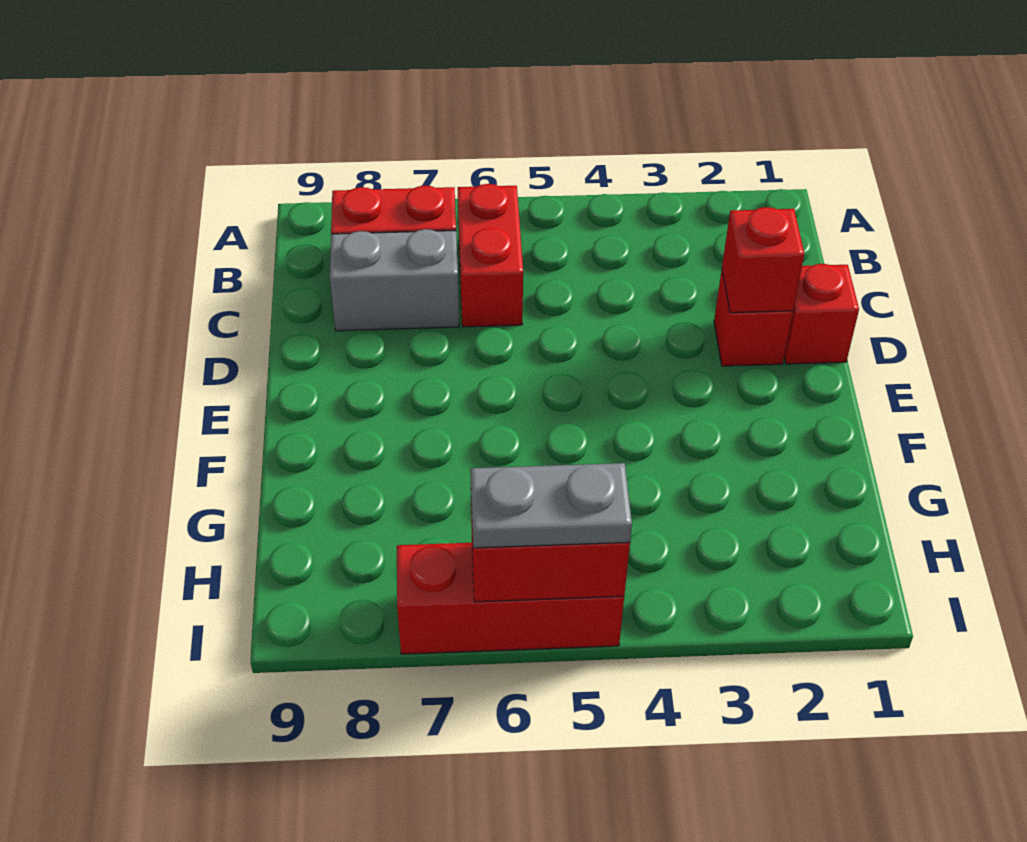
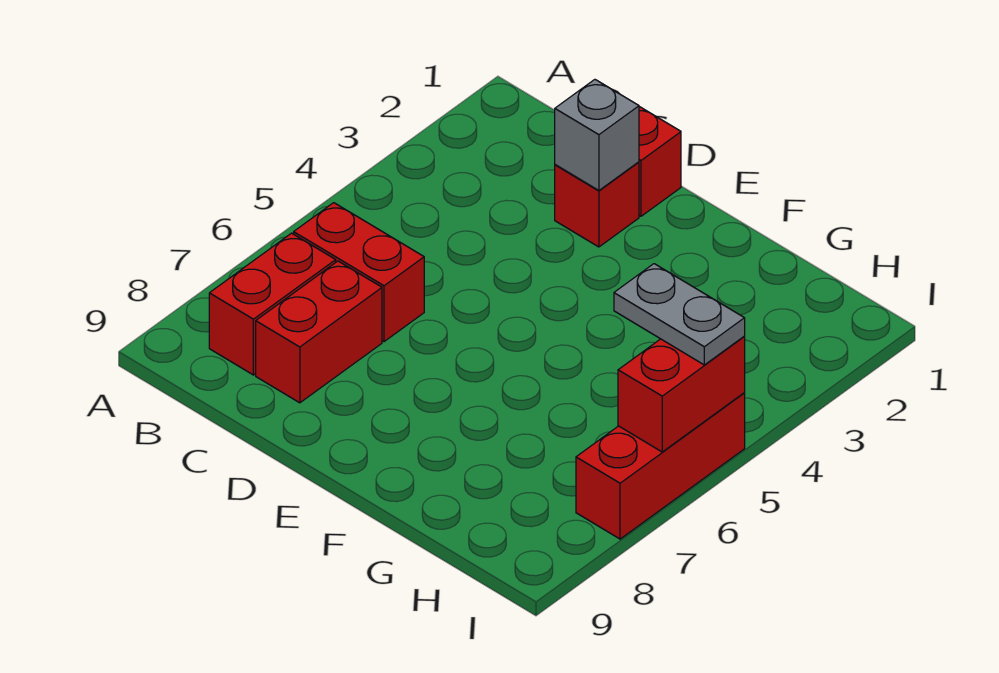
grey brick C7:C8 level 1 -> red brick C7:C8 level 1
red brick D2 level 2 -> grey brick D2 level 2
grey plate I5:I6 level 3 -> grey plate H5:I5 level 3

